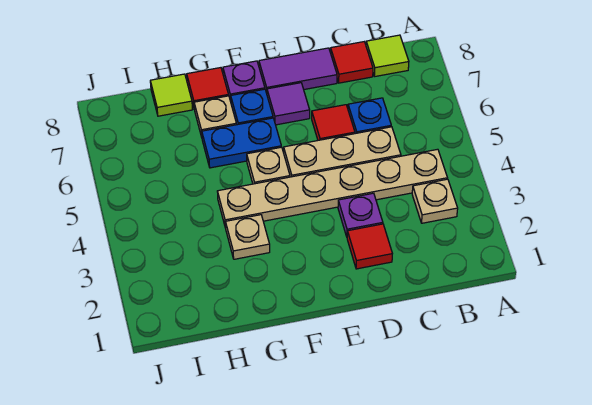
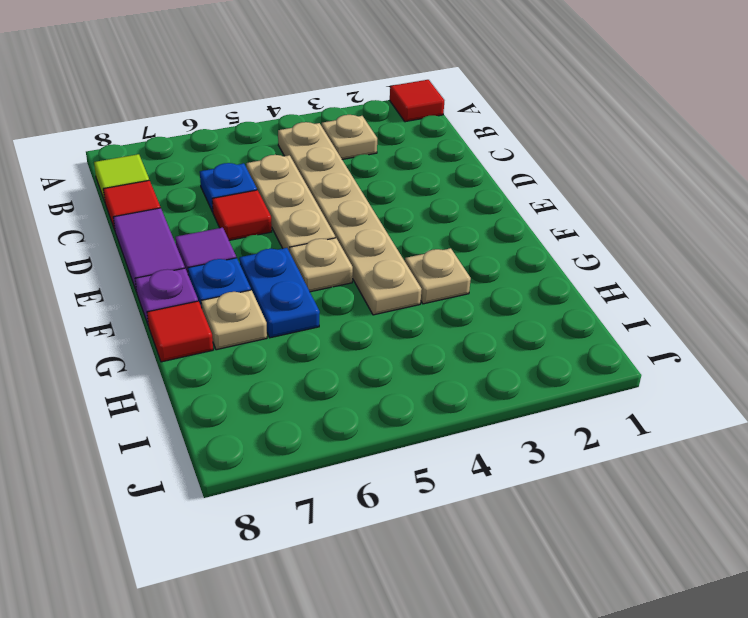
red tile D2 level 1 -> red tile A1 level 1
purple plate D3 level 1 -> none
lime tile H8 level 1 -> none

